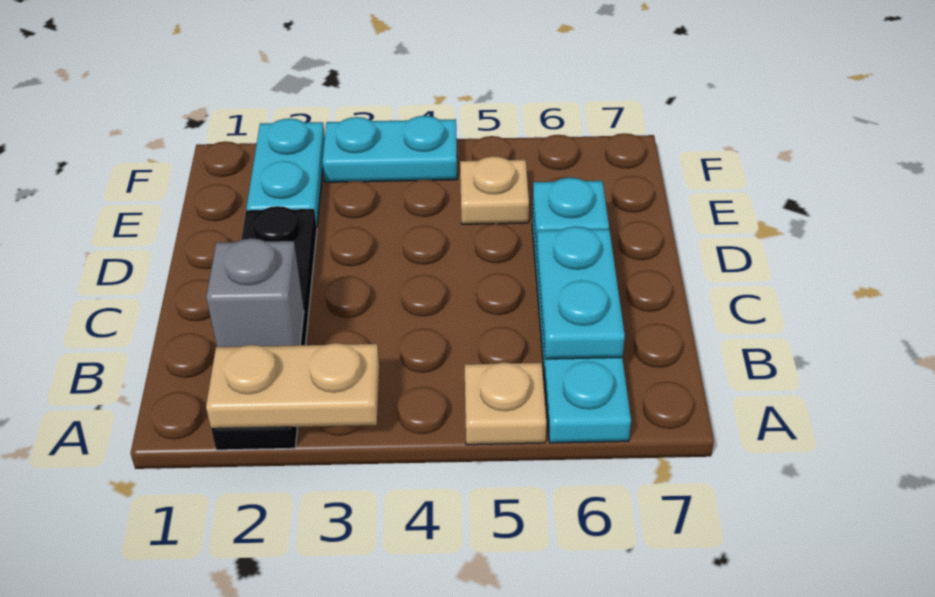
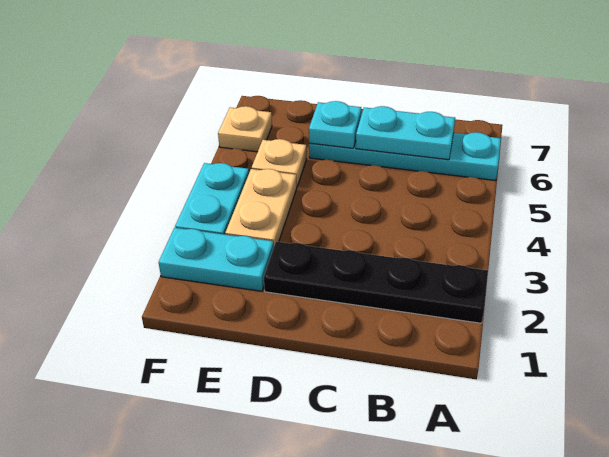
tan plate A2:A3 level 2 -> tan plate E3:E4 level 1
tan plate A5 level 1 -> tan plate F6 level 1
grey brick B2 level 2 -> none

